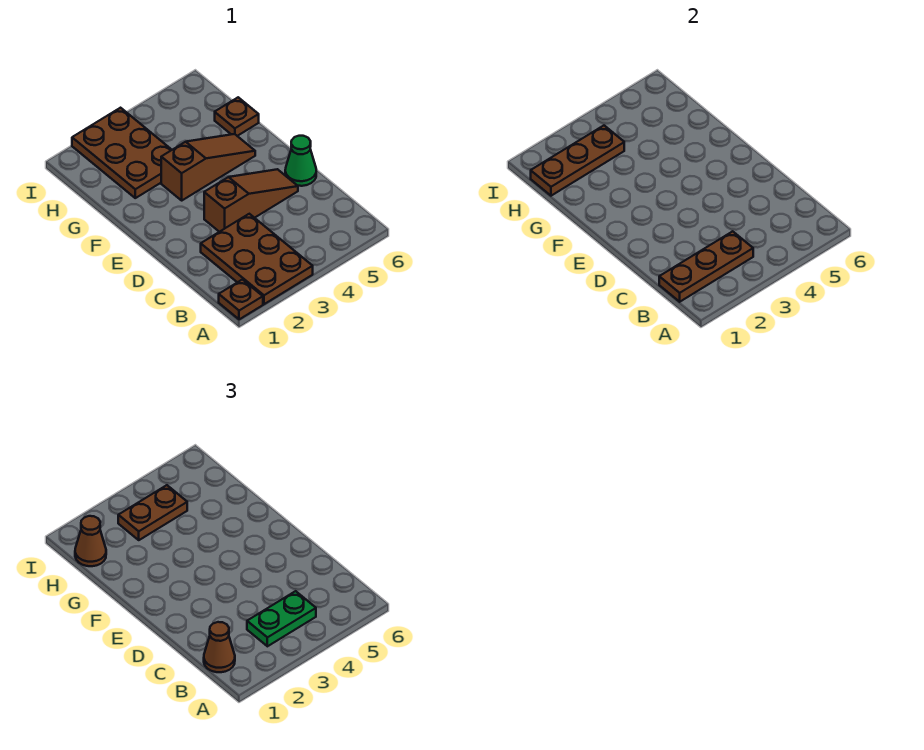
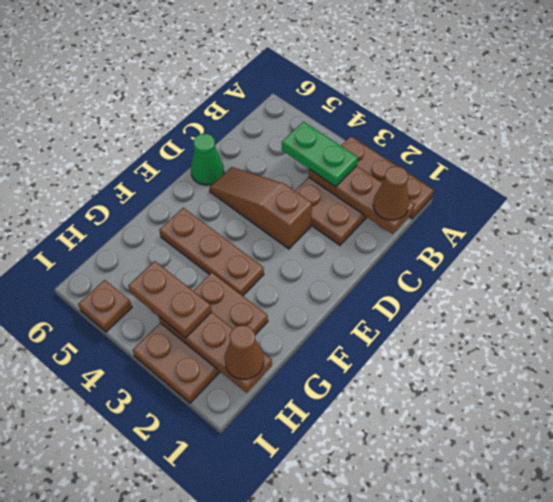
brown slope F3:F5 level 1 top 3 -> brown plate F3:F5 level 1
brown plate G6 level 1 -> brown plate I5 level 1

